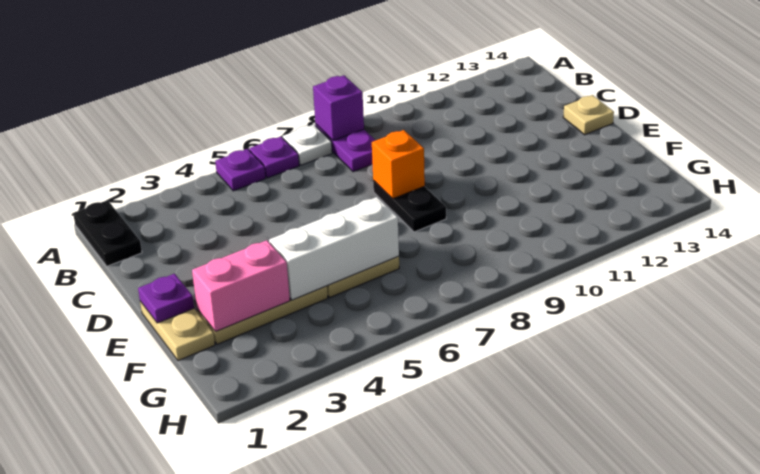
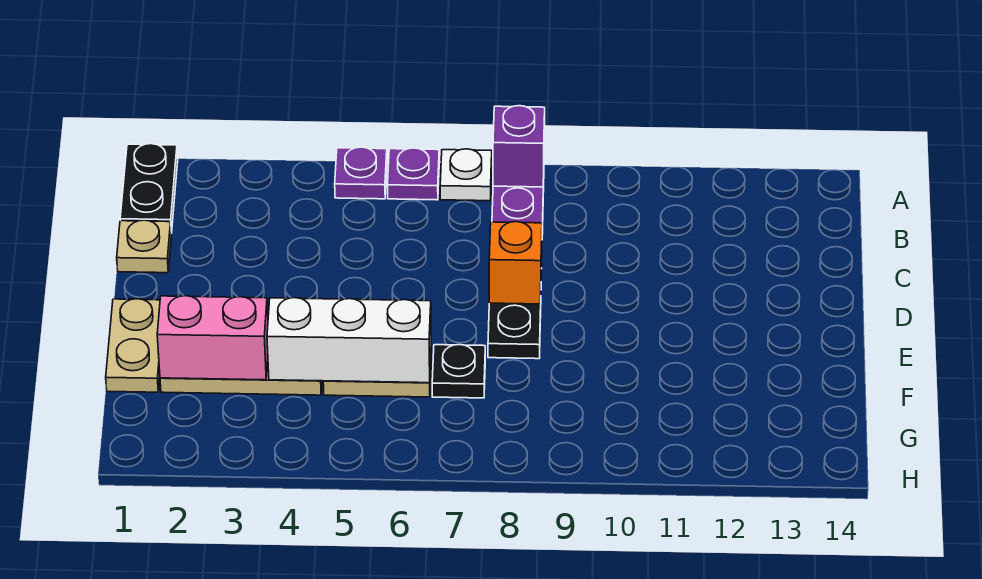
tan plate D14 level 1 -> tan plate C1 level 1
purple plate E1 level 2 -> none
none -> black plate F7 level 1

